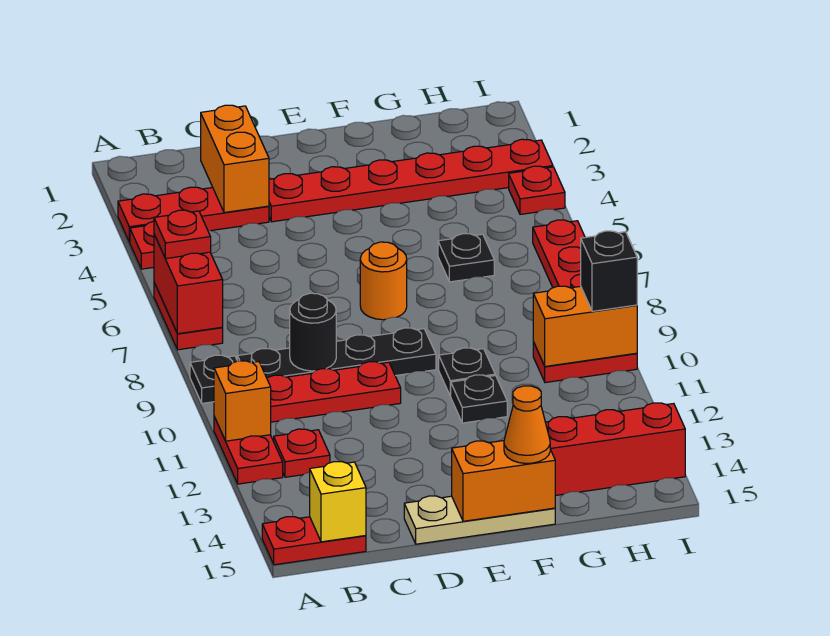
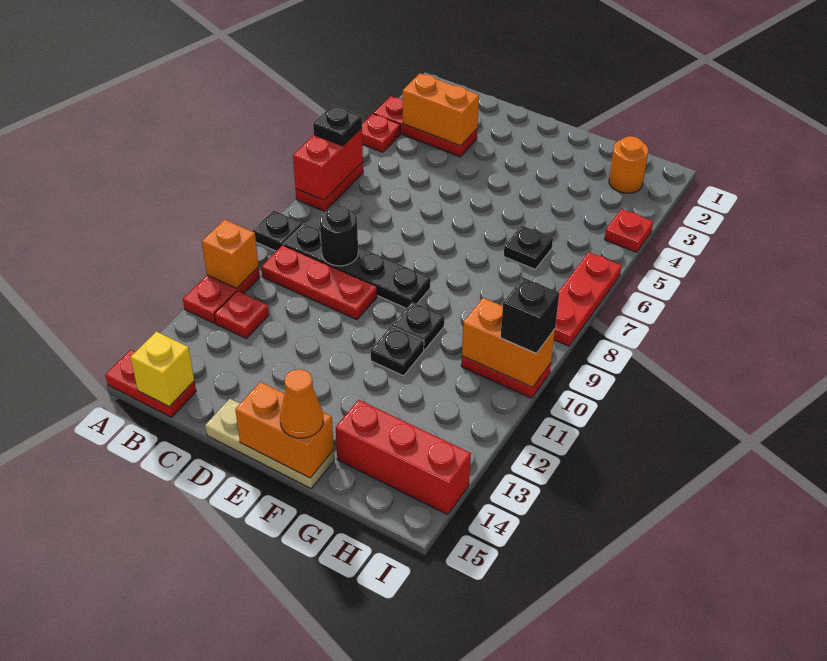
red plate A6 level 3 -> black plate A6 level 3
orange brick C2:C3 level 2 -> orange brick B3:C3 level 2
red plate D3:I3 level 1 -> none
orange round brick E7 level 1 -> orange round brick H2 level 1

